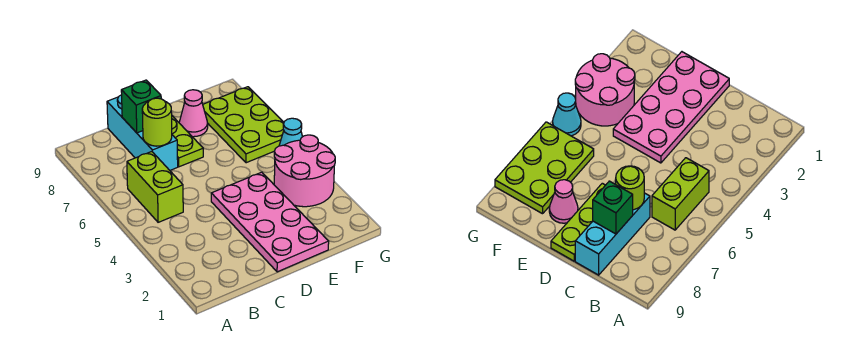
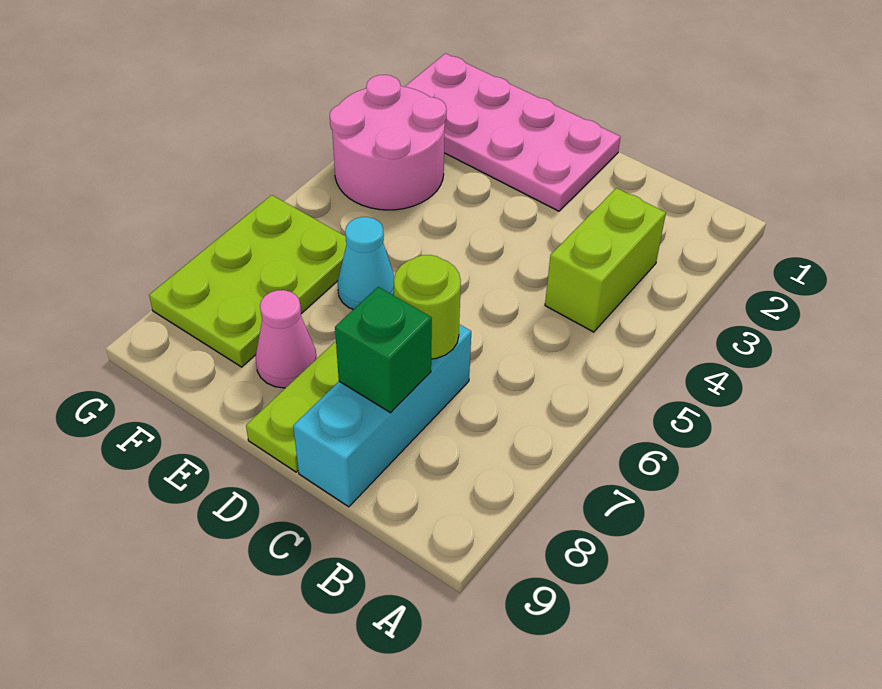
lime brick B5:B6 level 1 -> lime brick B3:B4 level 1
pink plate D1:E4 level 1 -> pink plate D1:G2 level 1
cyan cone G5 level 1 -> cyan cone E6 level 1

